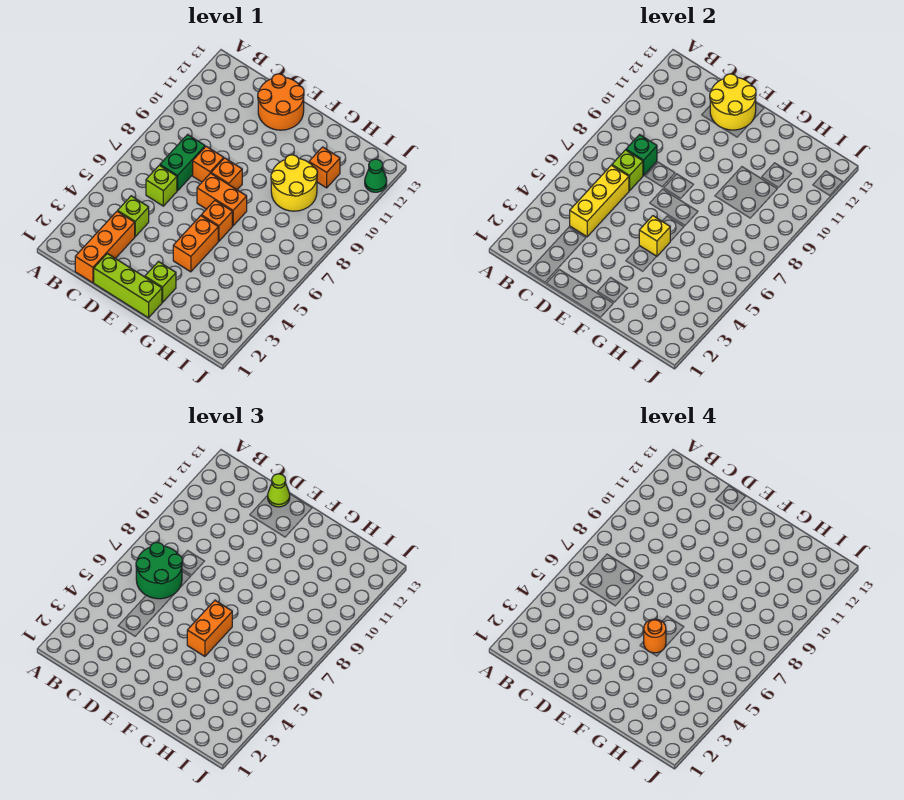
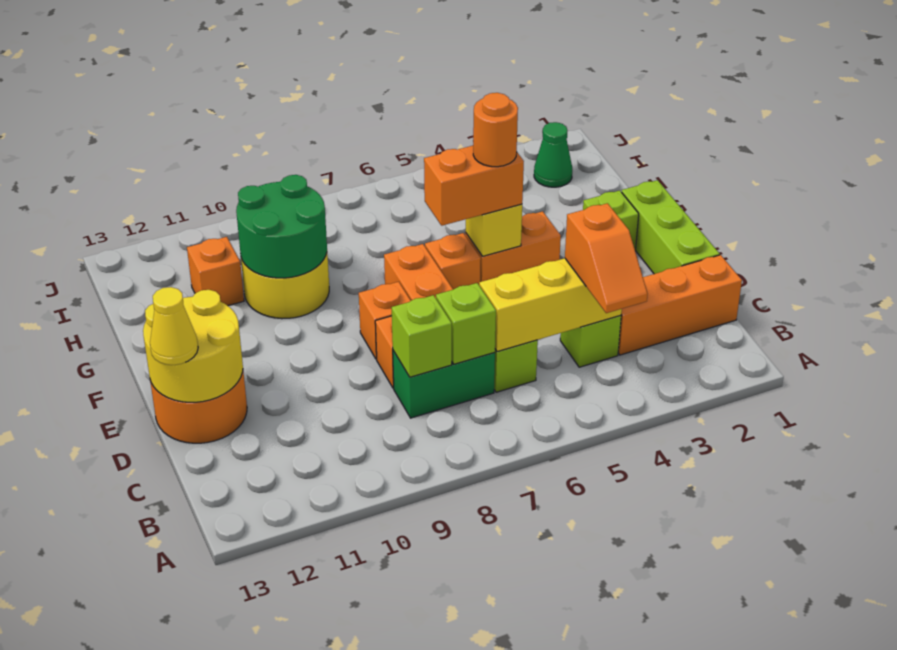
none -> orange slope B4:C4 level 3 top C
green round brick B6:C7 level 3 -> green round brick G9:H10 level 2
green brick C8 level 2 -> lime brick C8 level 2
lime cone D13 level 3 -> yellow cone D13 level 3
green cone J12 level 1 -> green cone I2 level 1

